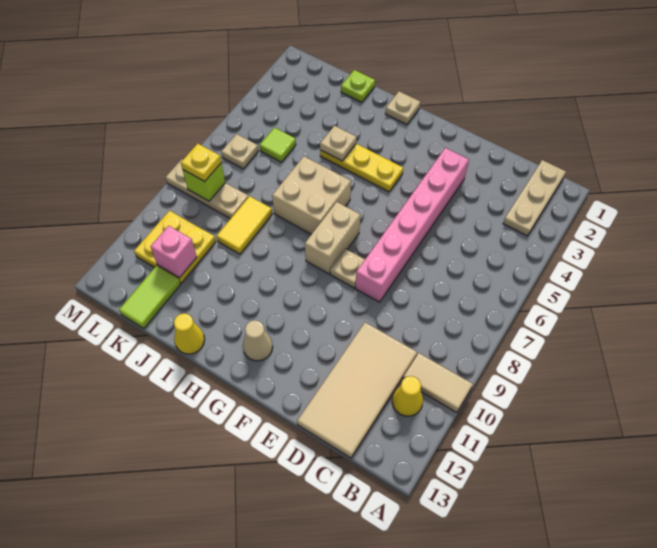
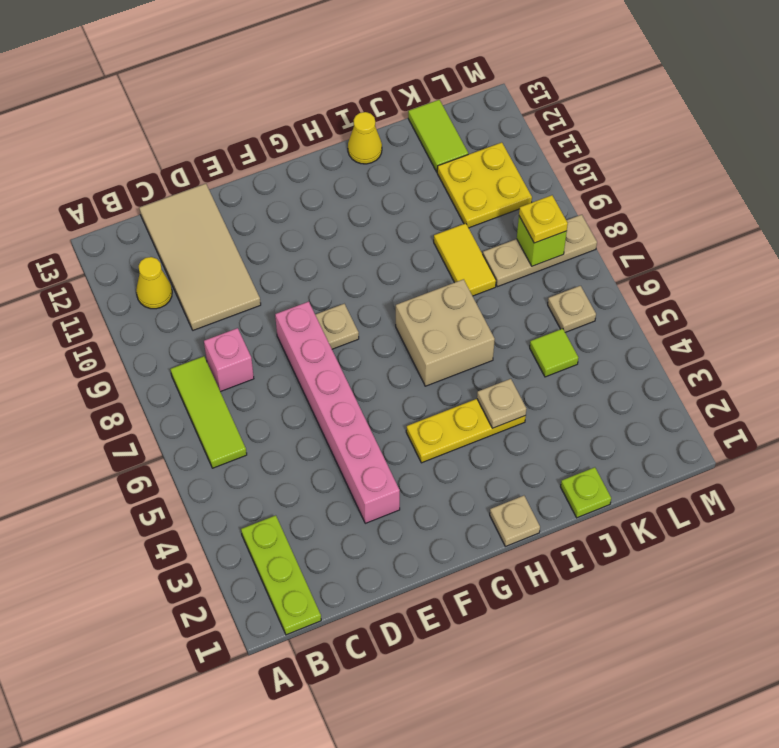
tan tile A10:B10 level 1 -> none
tan plate B1:B3 level 1 -> lime plate B1:B3 level 1
none -> lime tile B6:B8 level 1
tan brick G7:G8 level 1 -> none
tan cone G12 level 1 -> none
pink brick K11 level 2 -> pink brick C8 level 1

